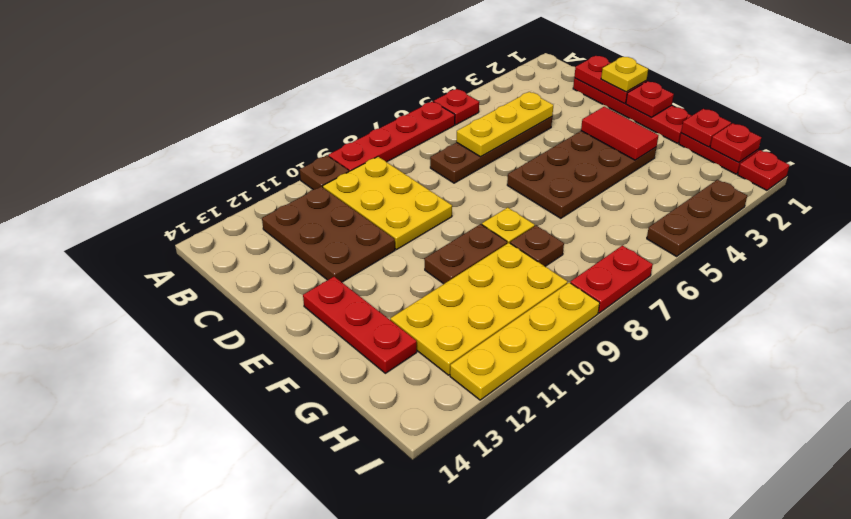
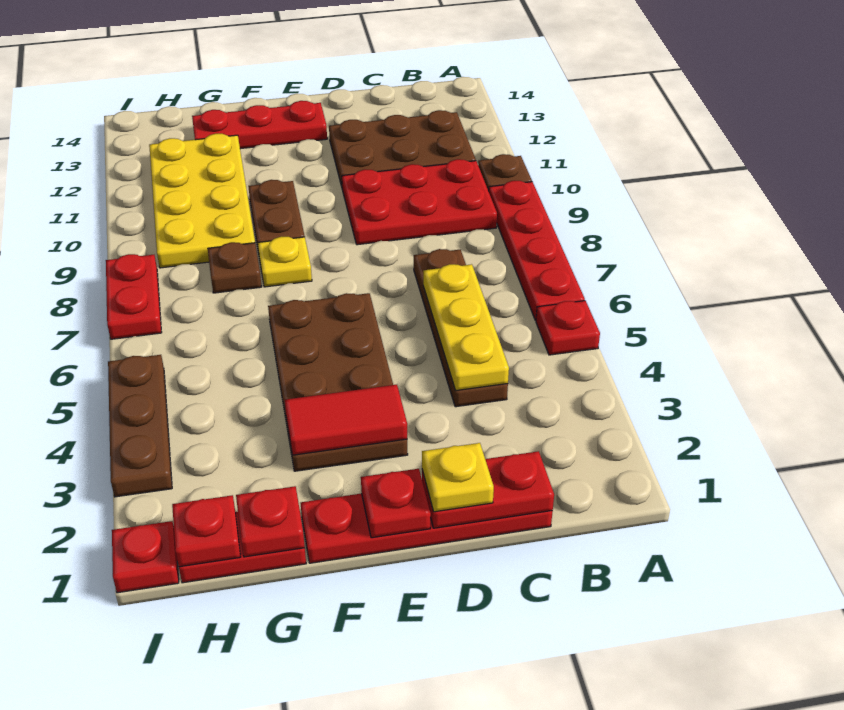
yellow plate B9:D10 level 1 -> red plate B9:D10 level 1
yellow plate I9:I12 level 1 -> none

